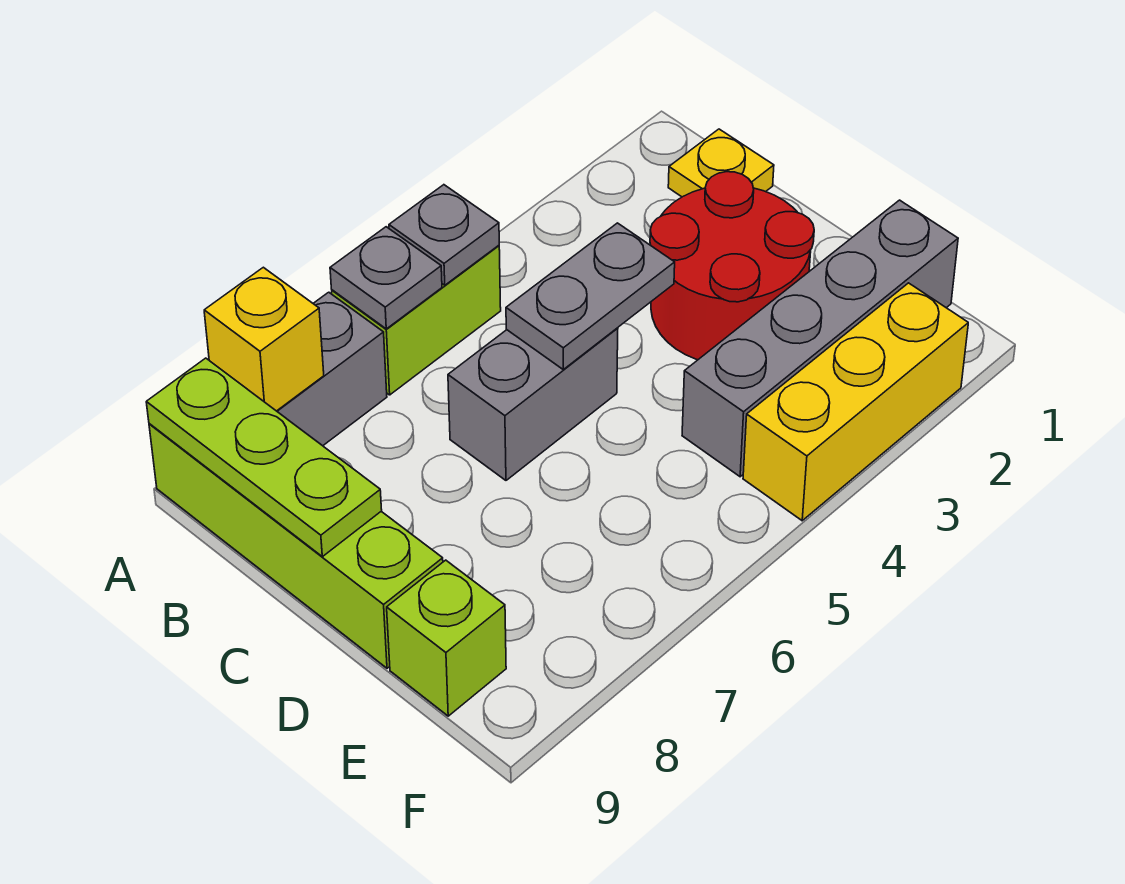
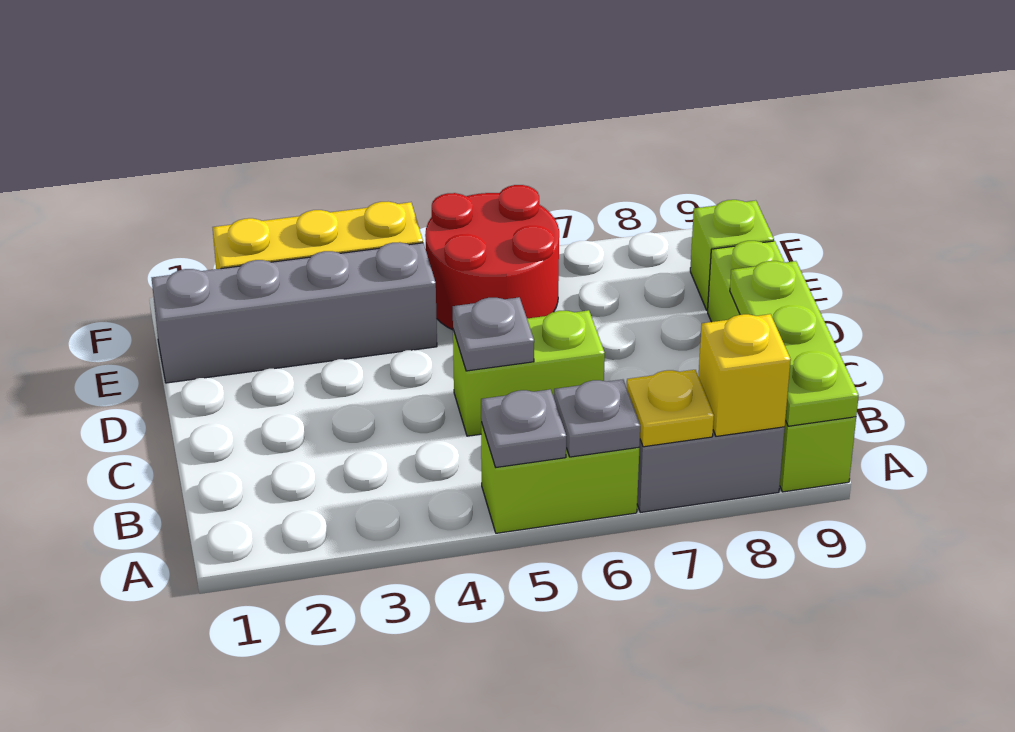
yellow plate B1 level 1 -> yellow plate A7 level 2
red round brick C2:D3 level 1 -> red round brick E5:F6 level 1
grey plate C4:C5 level 2 -> grey plate C5 level 2
grey brick C5:C6 level 1 -> lime brick C5:C6 level 1

